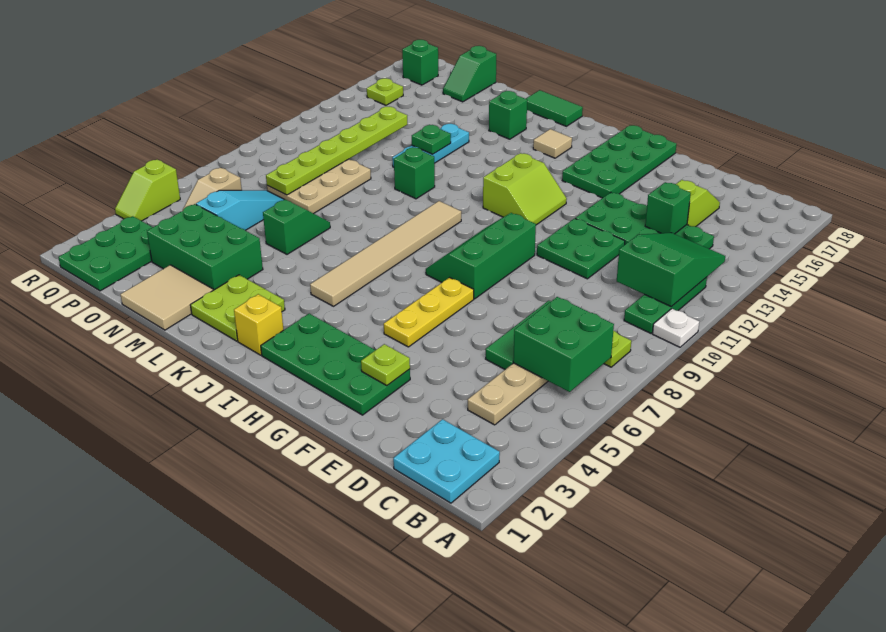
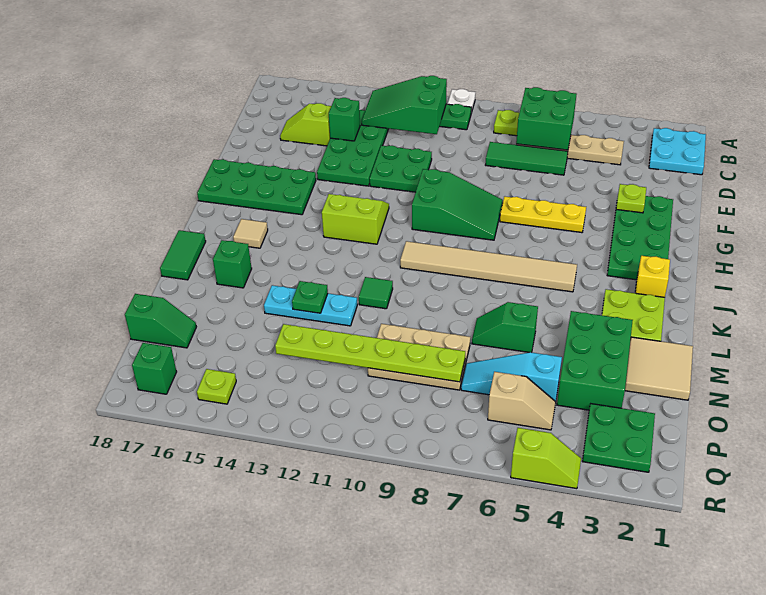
green slope G8:H10 level 1 top G -> green slope G8:H10 level 1 top 10
green brick L11 level 1 -> green tile L11 level 1
green plate P1:Q3 level 1 -> green plate P2:Q3 level 1

